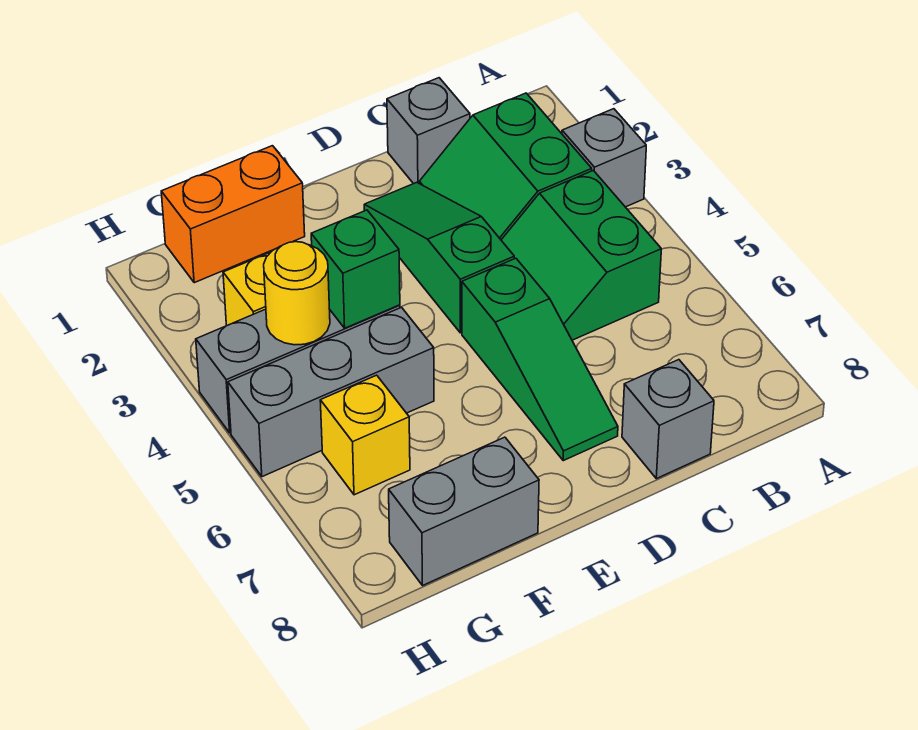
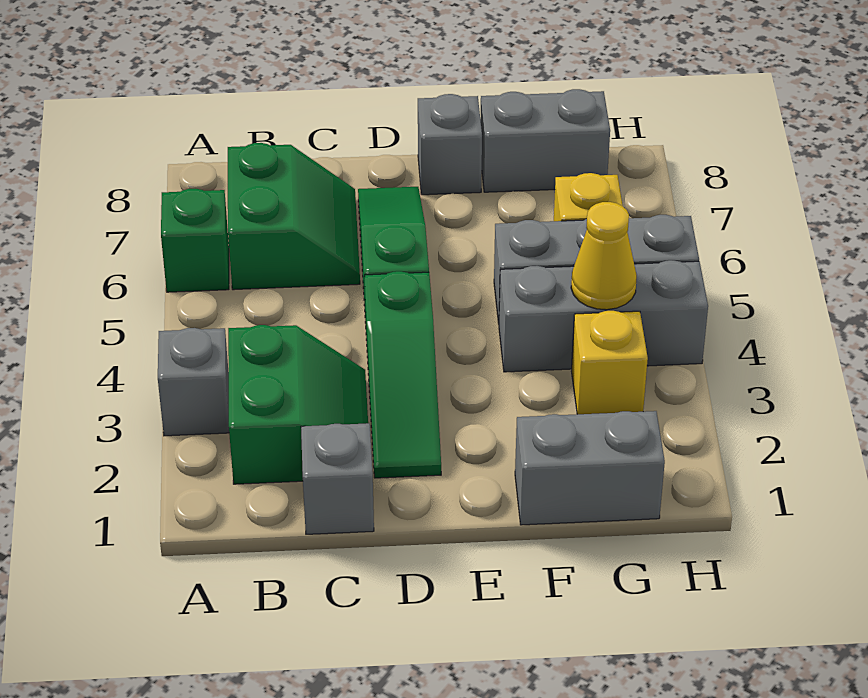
green slope B4:C5 level 1 top B -> green slope B6:C7 level 1 top B
grey brick C8 level 1 -> grey brick E8 level 1
orange brick F1:G1 level 1 -> grey brick F1:G1 level 1
green brick F4 level 2 -> green brick A6 level 1
yellow round brick G4 level 2 -> yellow cone G4 level 2

